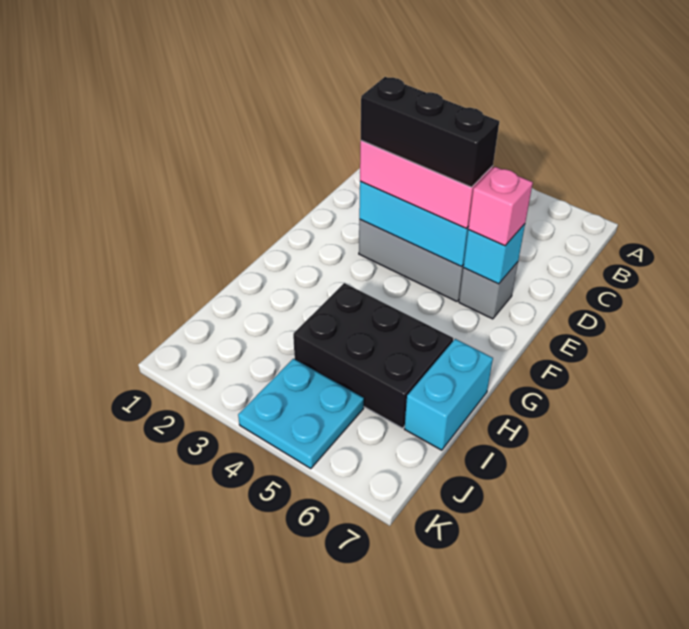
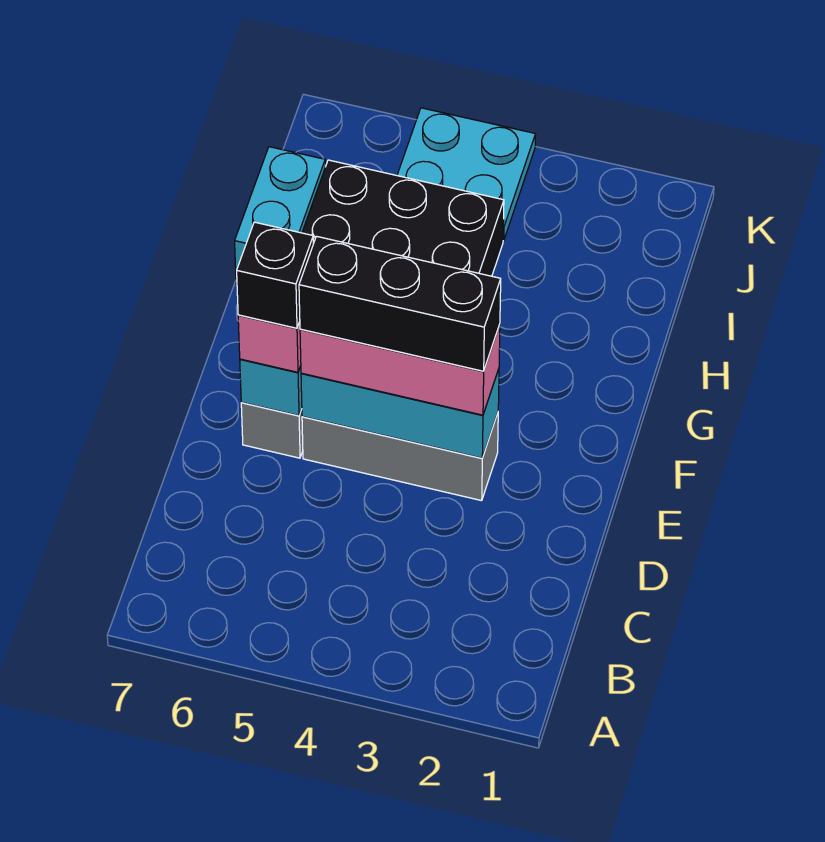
none -> black brick E6 level 4

